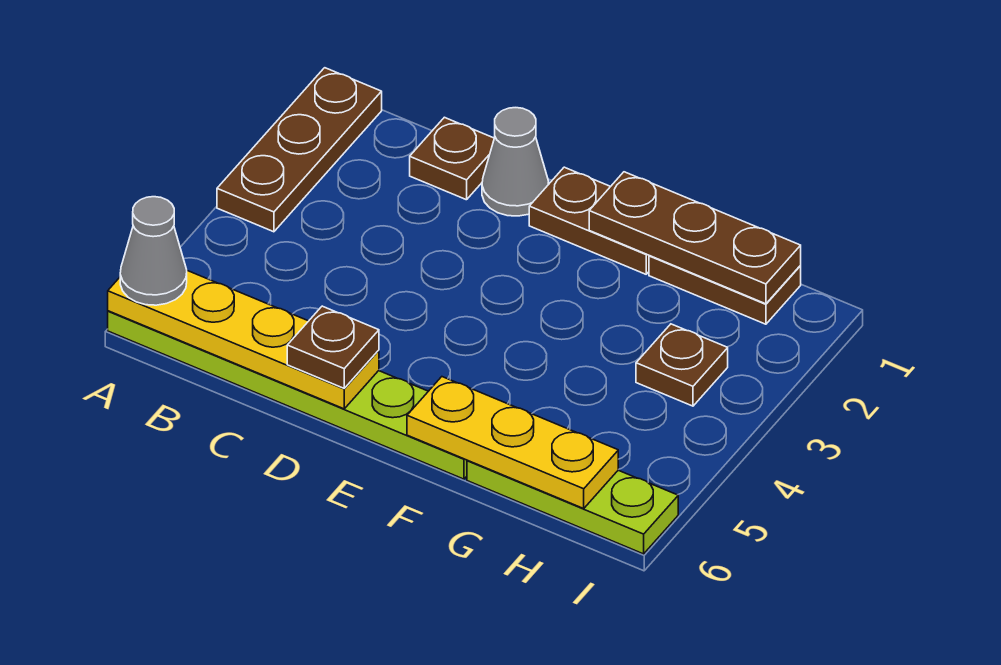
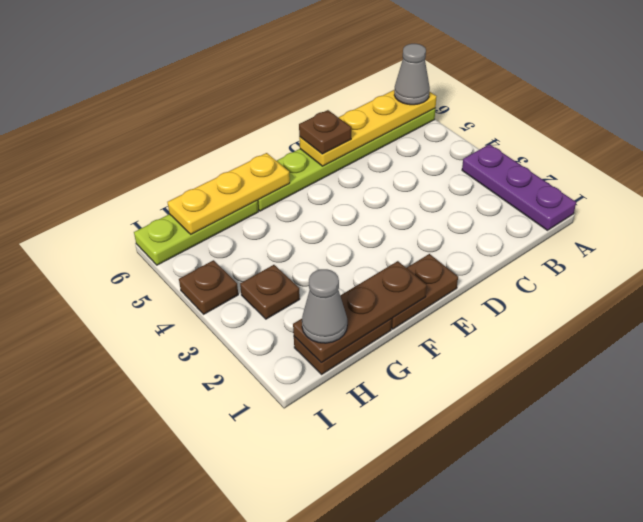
brown plate A1:A3 level 1 -> purple plate A1:A3 level 1
brown plate C1 level 1 -> brown plate I4 level 1
grey cone D1 level 1 -> grey cone H1 level 3

